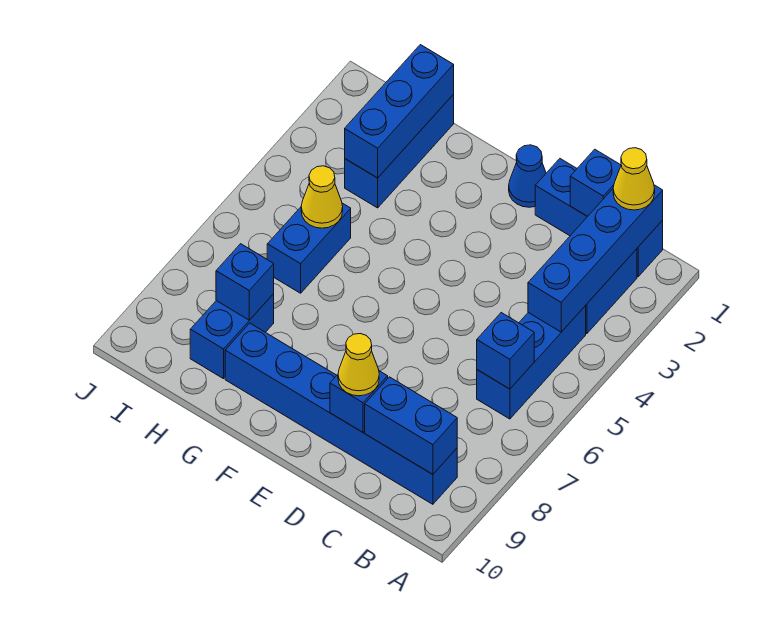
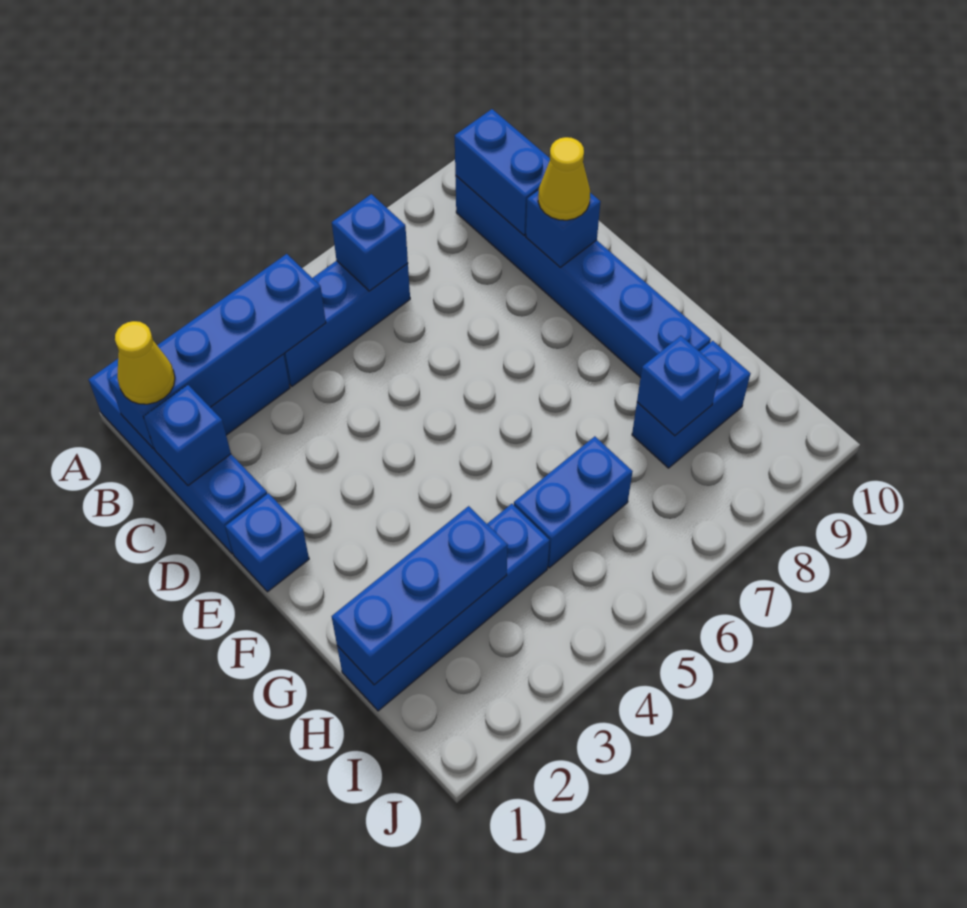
blue brick B1:D1 level 1 -> blue brick A1:D1 level 1
blue cone E1 level 1 -> blue brick E1 level 1
blue brick H1:H3 level 1 -> blue brick H1:H4 level 1
yellow cone H5 level 2 -> none

